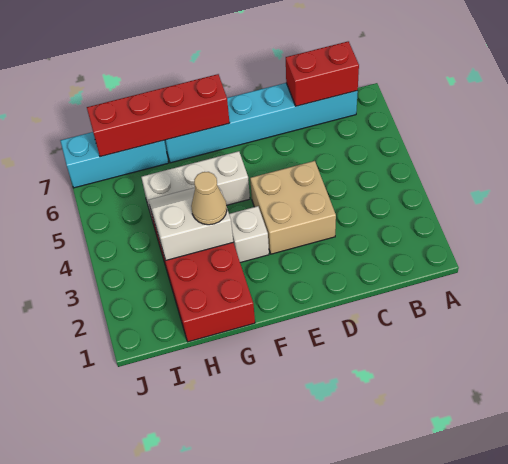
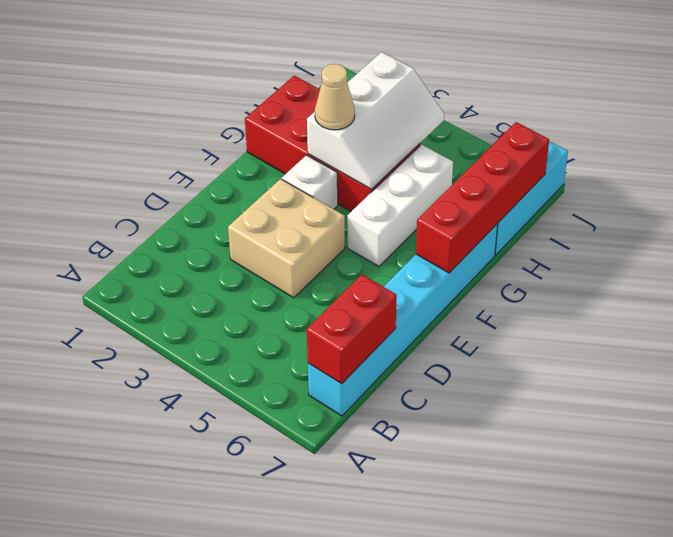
white slope G3:H4 level 2 top 3 -> white slope G3:I4 level 2 top 3

